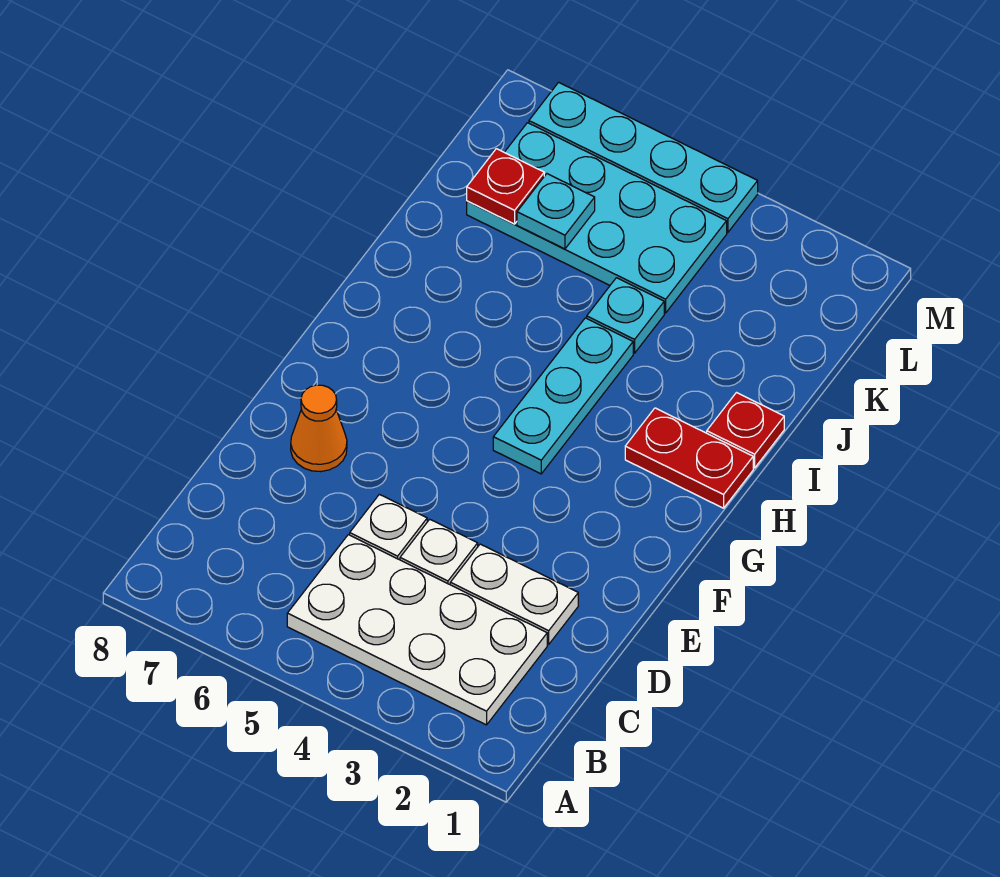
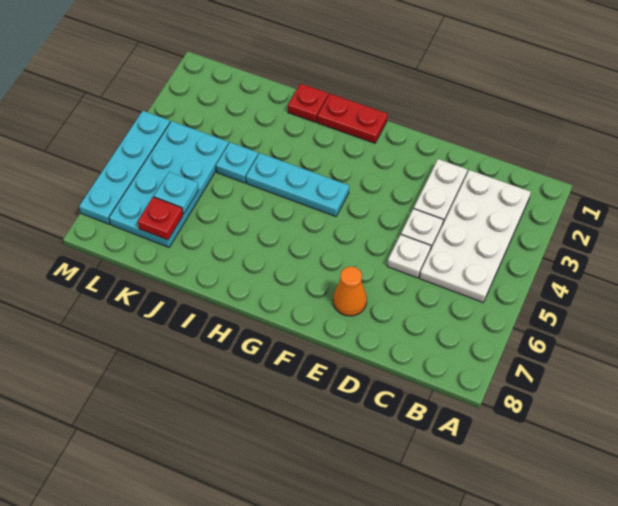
red plate H1:H2 level 1 -> red plate G1:H1 level 1

